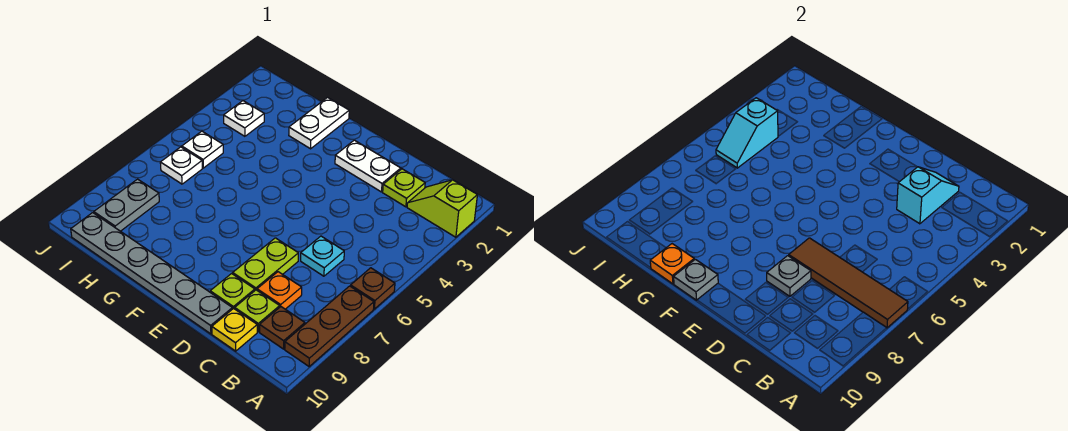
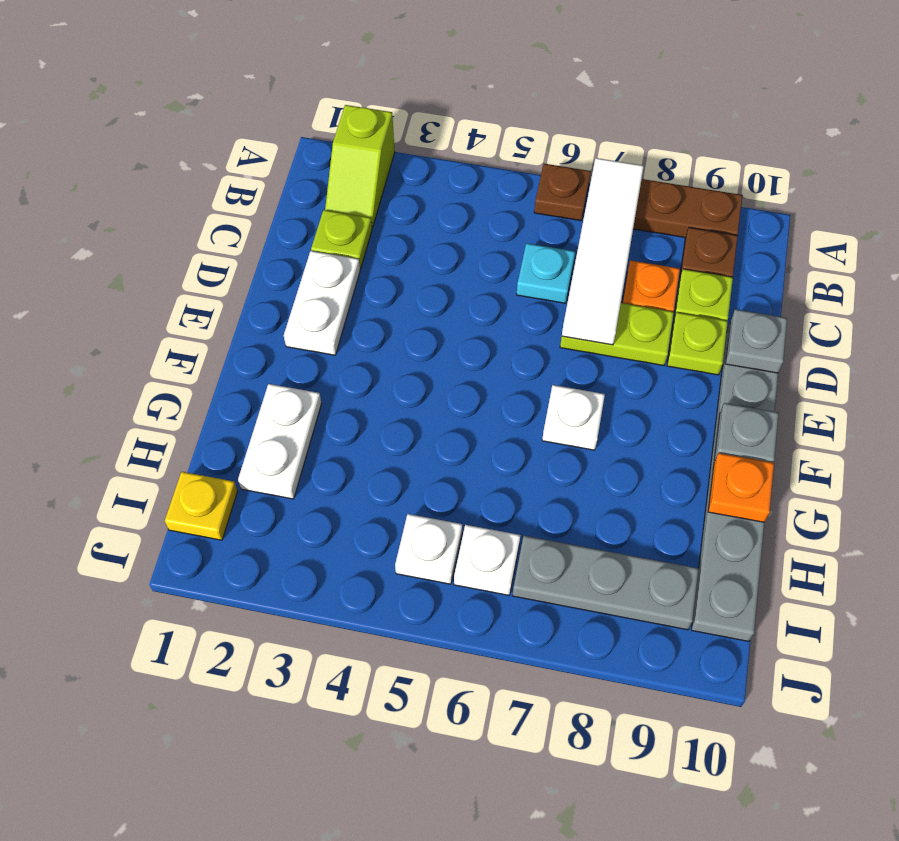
brown tile A7:D7 level 2 -> white tile A7:D7 level 2
cyan slope C2:C3 level 2 top 3 -> none
yellow plate C10 level 1 -> yellow plate I1 level 1
grey plate D8 level 2 -> grey plate D10 level 2
white plate G1:G2 level 1 -> white plate G2:H2 level 1
white plate I3 level 1 -> white plate F7 level 1
cyan slope I4:I5 level 2 top 4 -> none
grey plate I8:I9 level 1 -> grey plate I7:I9 level 1

